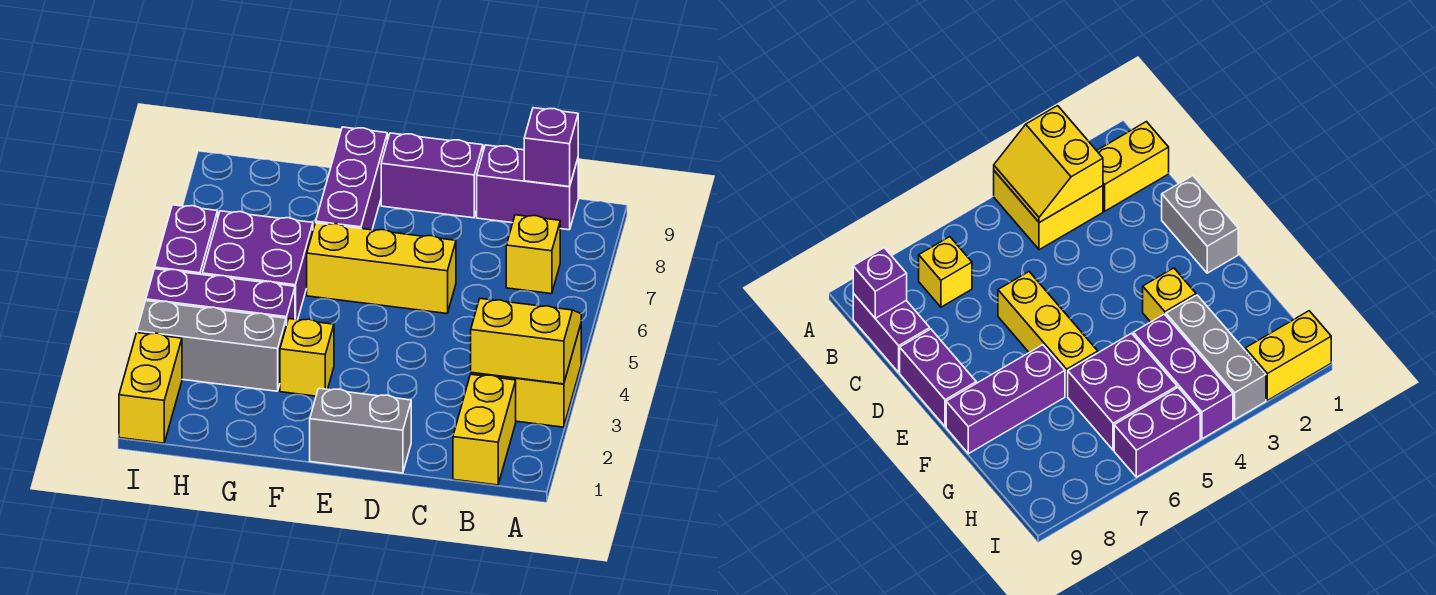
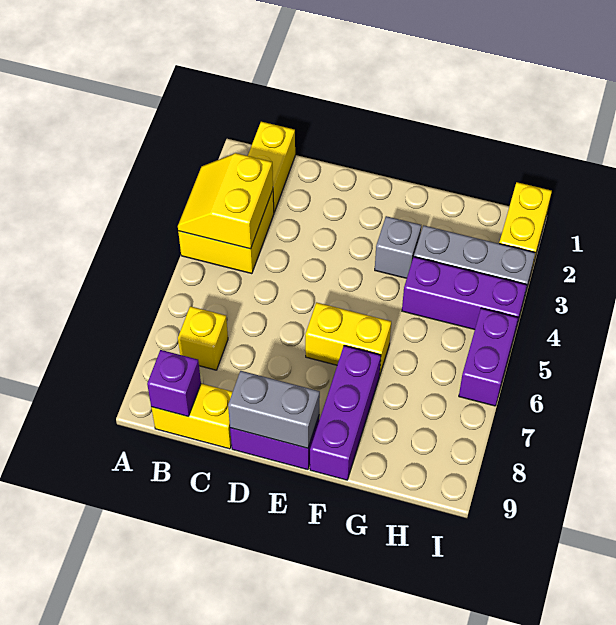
yellow slope A3:B4 level 2 top 3 -> yellow slope A3:B4 level 2 top B
purple brick B9:C9 level 1 -> yellow brick B9:C9 level 1
grey brick D1:E1 level 1 -> grey brick D9:E9 level 2
yellow brick D6:F6 level 1 -> yellow brick E6:F6 level 1
yellow brick F3 level 1 -> grey brick F3 level 1
purple brick G5:H6 level 1 -> none

